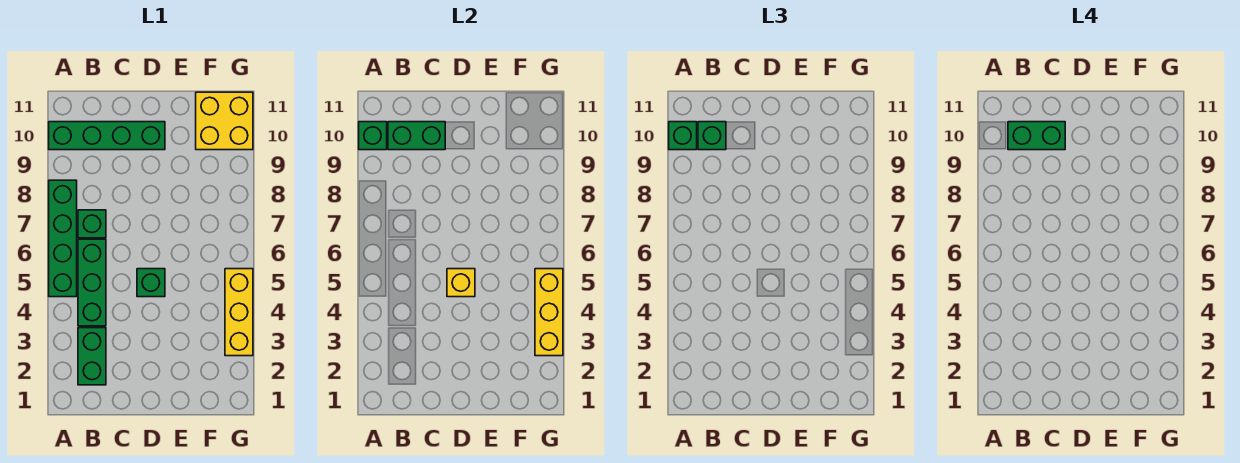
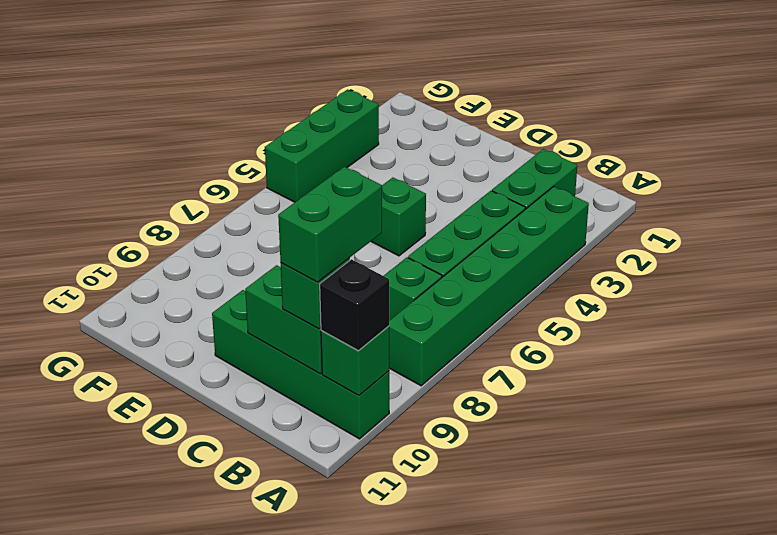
green brick A5:A8 level 1 -> green brick A3:A8 level 1
green brick A10 level 3 -> black brick A10 level 3
green brick B10:C10 level 4 -> green brick B9:B10 level 4
yellow brick D5 level 2 -> none
yellow brick F10:G11 level 1 -> none
yellow brick G3:G5 level 1 -> green brick G3:G5 level 1
yellow brick G3:G5 level 2 -> none

